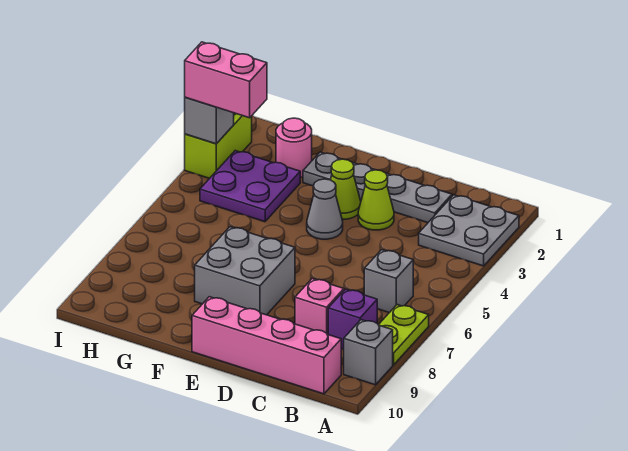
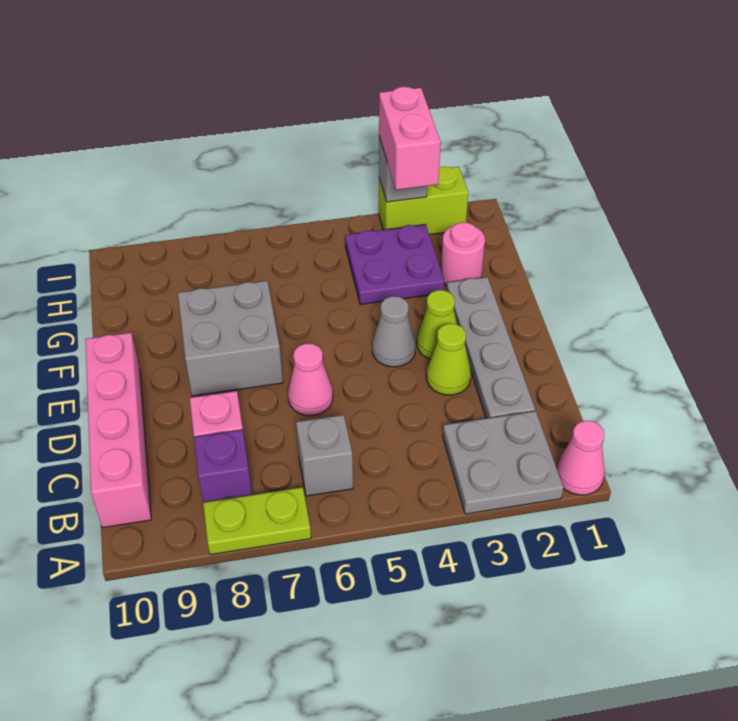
none -> pink cone A1 level 1
grey brick A9 level 1 -> none
none -> pink cone D6 level 1

